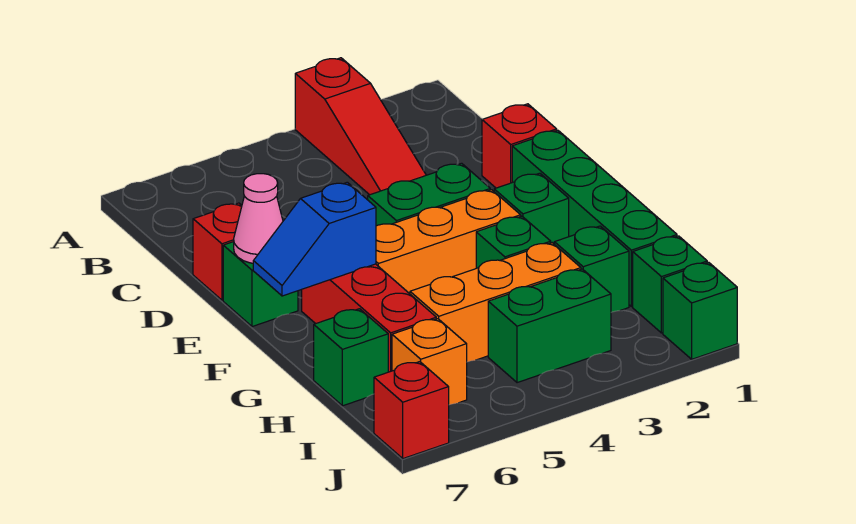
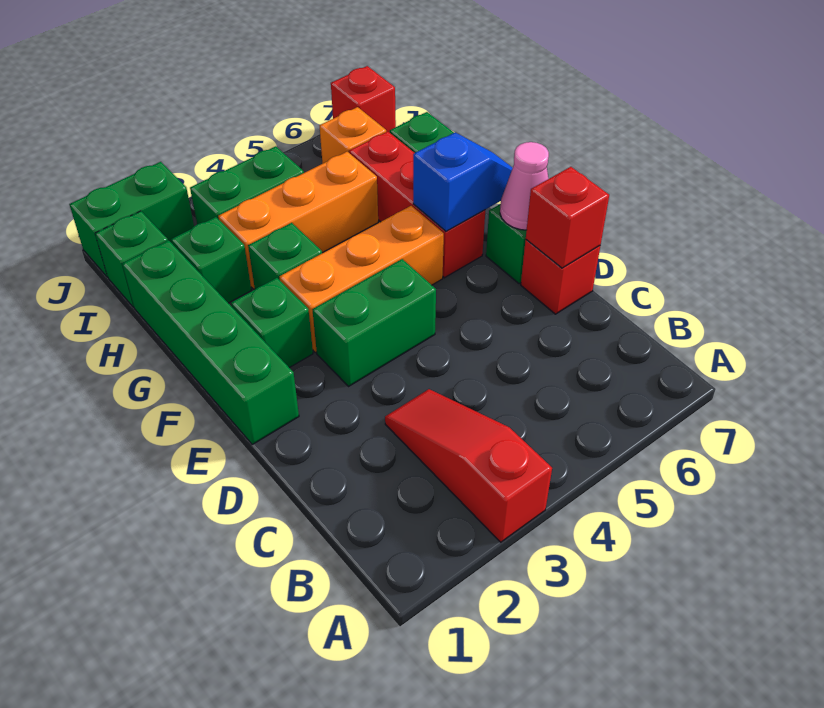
red brick D1 level 1 -> red brick D7 level 2
green brick J1 level 1 -> green brick J1:J2 level 1

